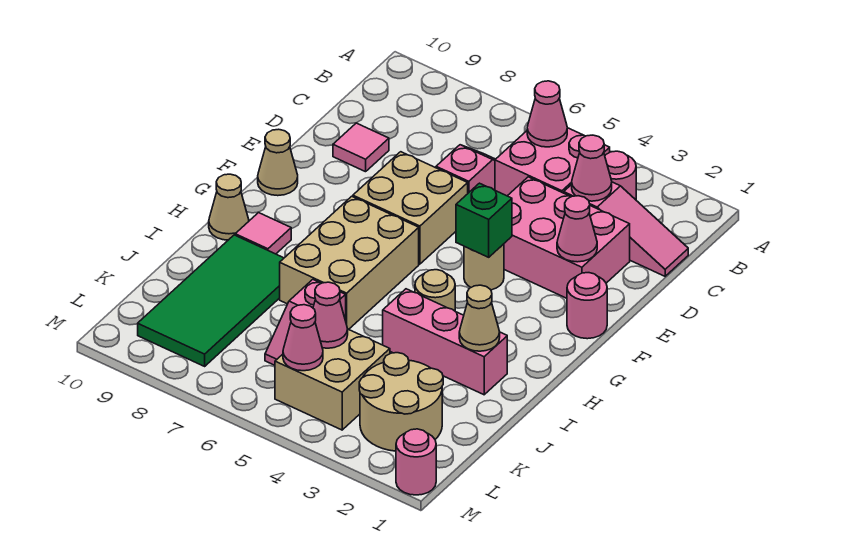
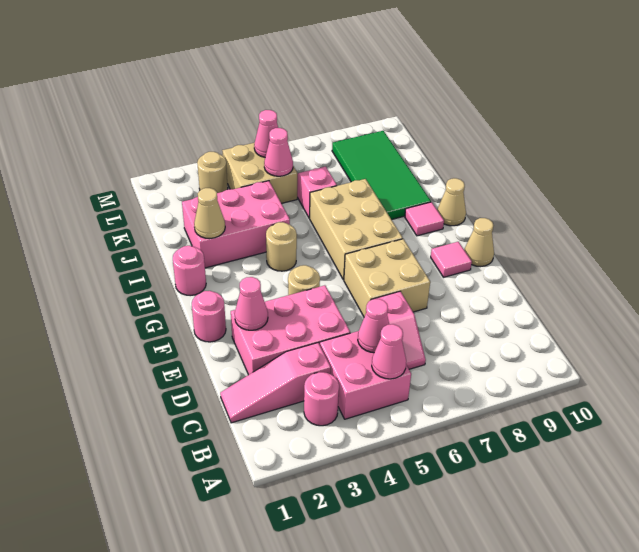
pink cone C3 level 2 -> pink cone C5 level 2
pink tile D9 level 1 -> pink tile F9 level 1
green brick F4 level 2 -> none
pink brick I2:I4 level 1 -> pink brick I2:J4 level 1
tan round brick K2:L3 level 1 -> tan round brick L3 level 1
pink round brick M1 level 1 -> pink round brick H1 level 1

